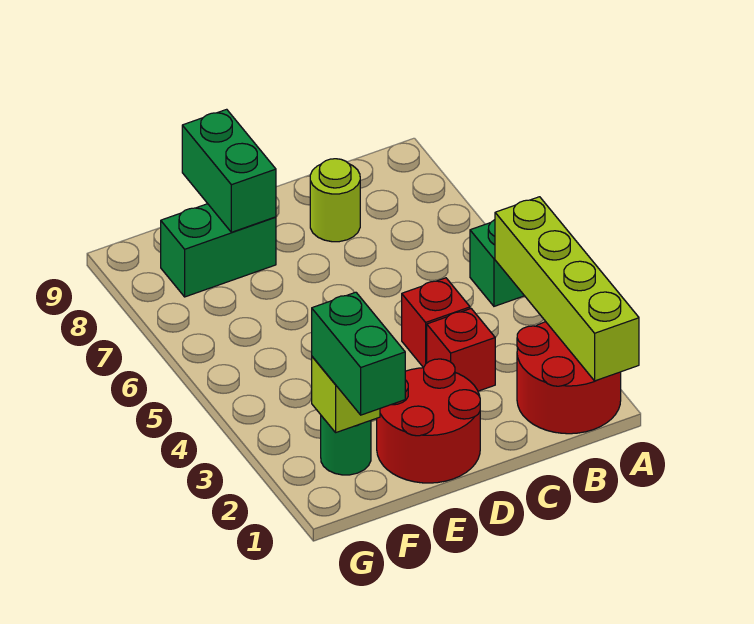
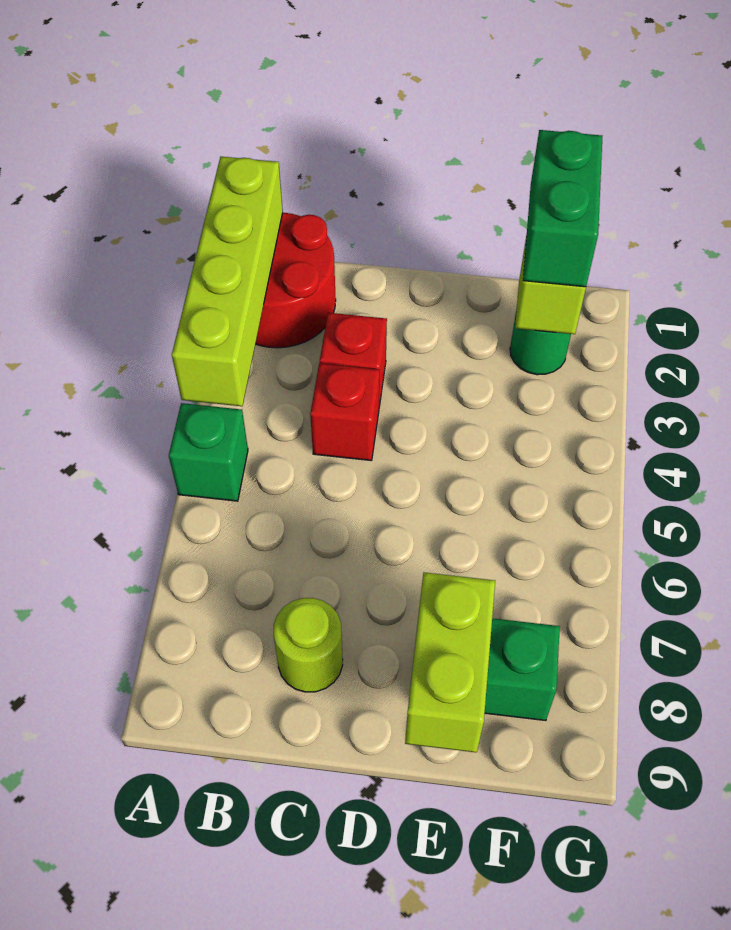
red round brick D1:E2 level 1 -> none
green brick E8:E9 level 2 -> lime brick E8:E9 level 2

